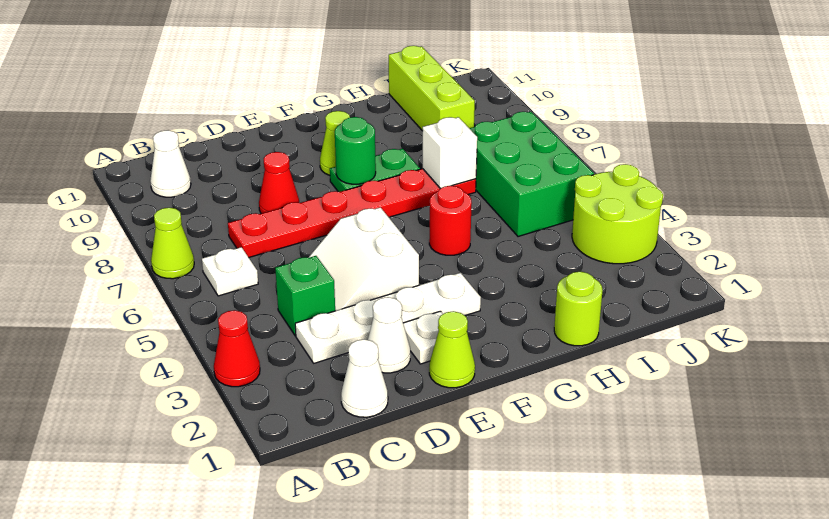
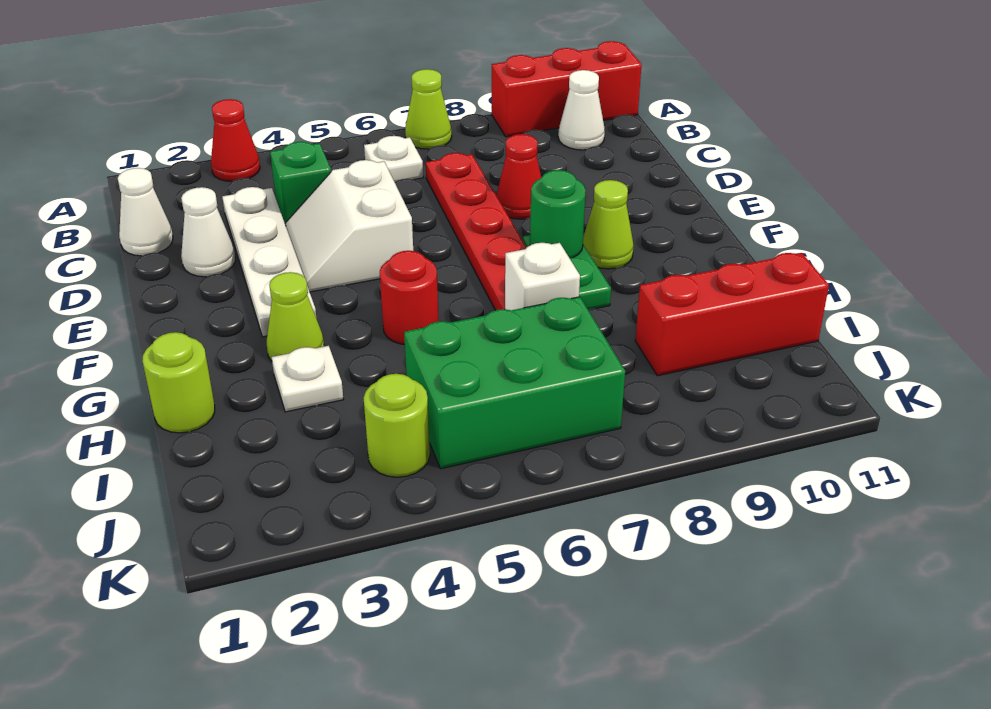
none -> red brick A9:A11 level 1
white slope D4:E5 level 1 top E -> white slope D4:E5 level 1 top 5
lime cone E1 level 1 -> lime cone G3 level 1
white plate E2 level 1 -> white plate H3 level 1
lime brick I9:I11 level 1 -> red brick I9:I11 level 1
lime round brick J3:K4 level 1 -> lime round brick J4 level 1

